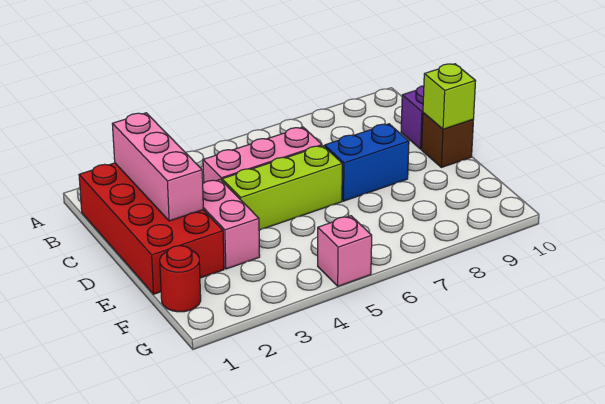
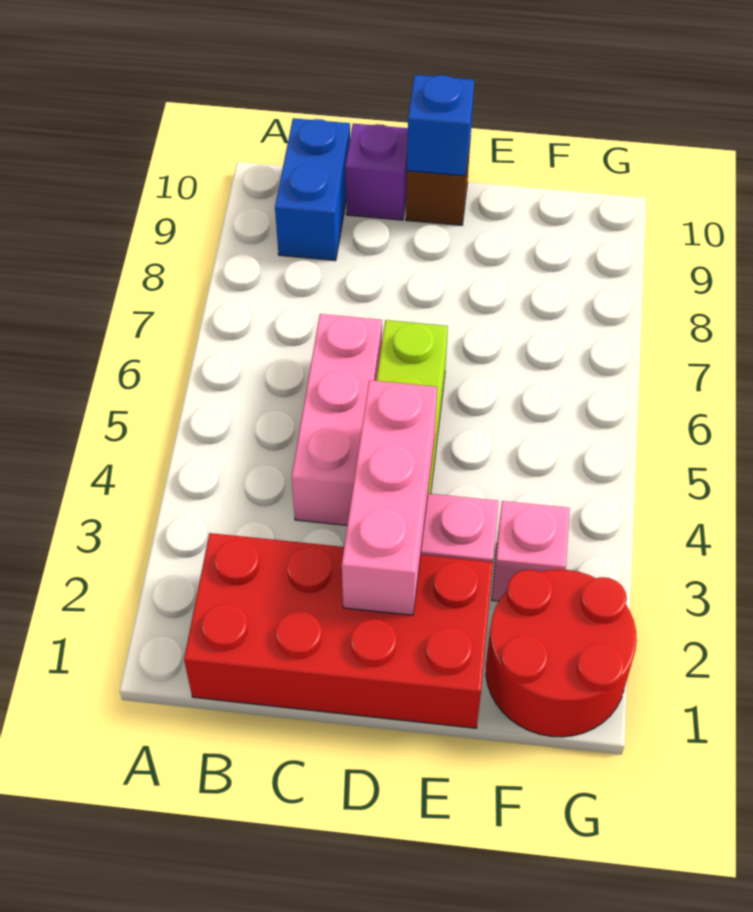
pink brick B2:D2 level 2 -> pink brick D2:D4 level 2
blue brick D7:D8 level 1 -> blue brick B9:B10 level 1
lime brick D10 level 2 -> blue brick D10 level 2
red round brick F1 level 1 -> red round brick F1:G2 level 1
pink brick G5 level 1 -> pink brick F3 level 1

